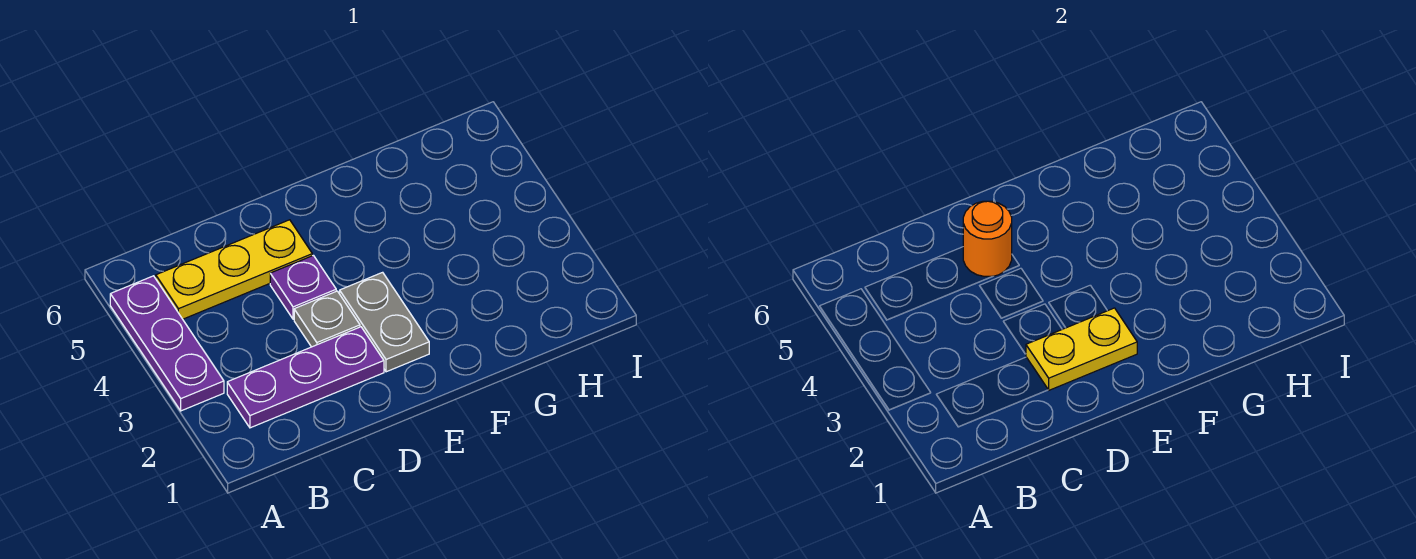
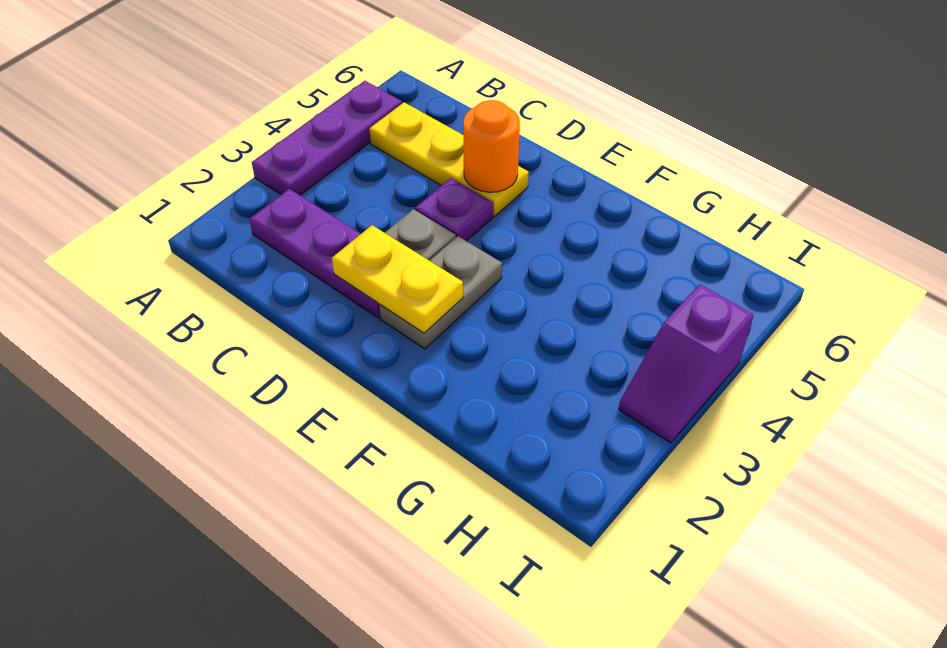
none -> purple slope I3:I4 level 1 top 4

